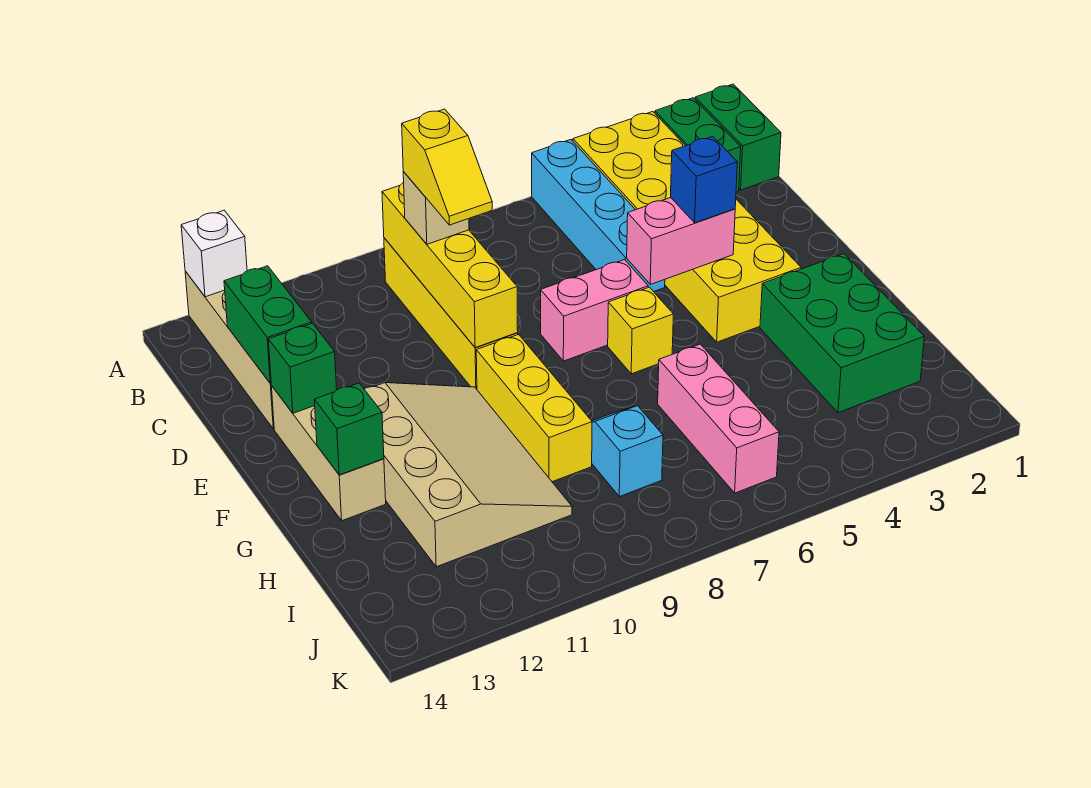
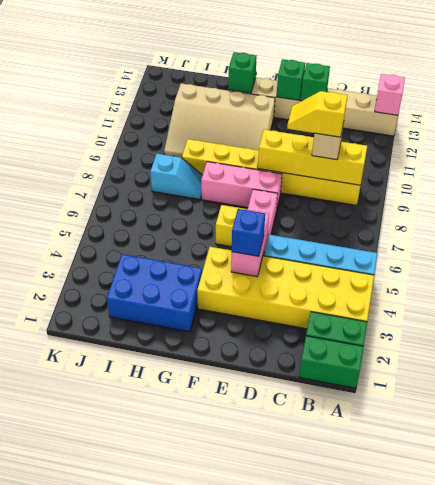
white brick A13 level 2 -> pink brick A13 level 2
green brick C13:D13 level 2 -> green brick D13 level 2
green brick G2:I3 level 1 -> blue brick G2:I3 level 1
pink brick H6:J6 level 1 -> pink brick E8:G8 level 1

